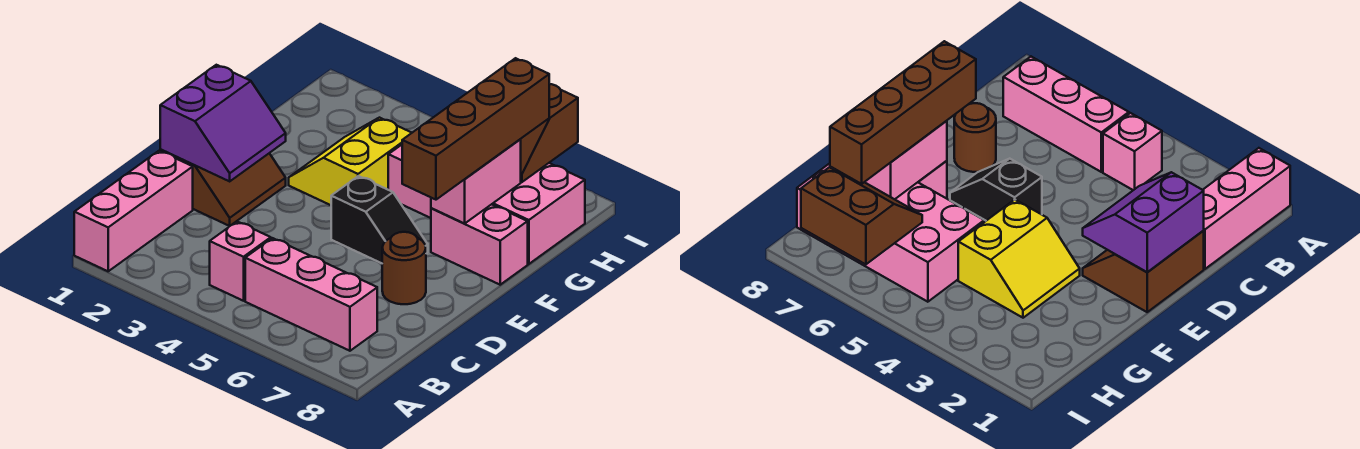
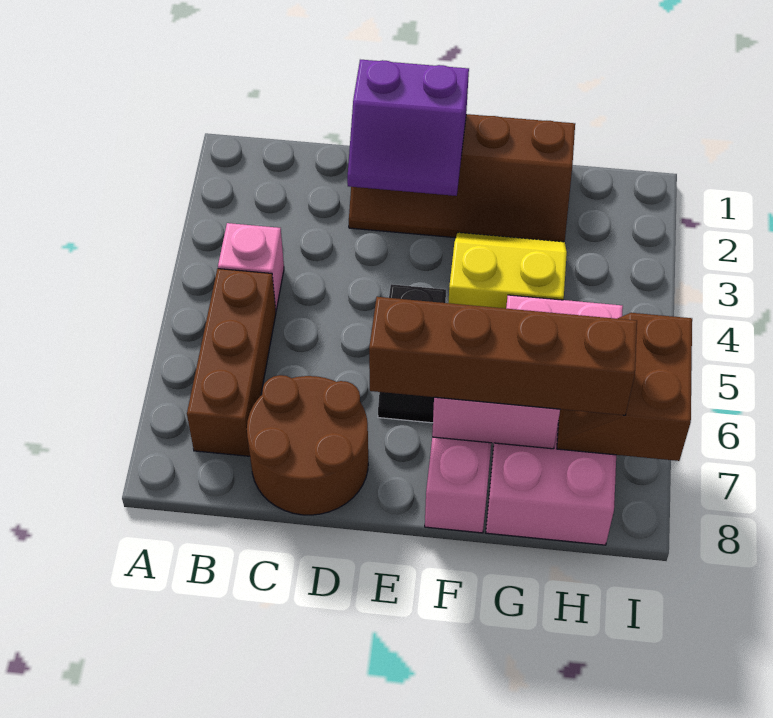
pink brick A1:C1 level 1 -> none
pink brick B5:B7 level 1 -> brown brick B5:B7 level 1
brown slope D1:E2 level 1 top 1 -> brown slope D1:G2 level 1 top 1
brown round brick D7 level 1 -> brown round brick C7:D8 level 1

